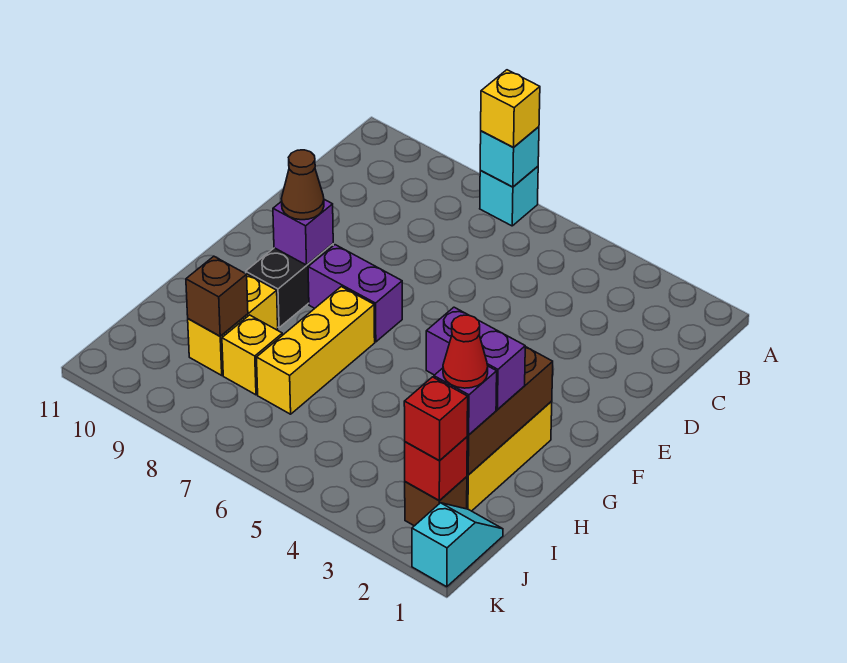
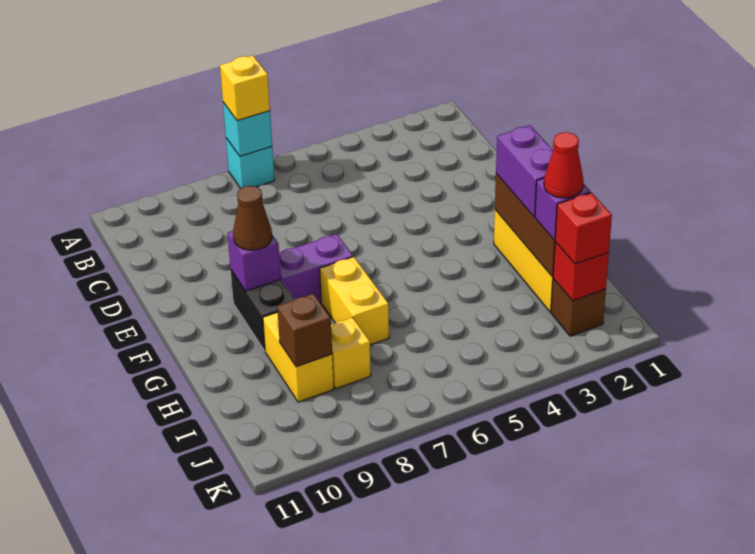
yellow brick G7:I7 level 1 -> yellow brick G7:H7 level 1
purple brick H2:H3 level 3 -> purple brick G2:H2 level 3
cyan slope J1:K1 level 1 top K -> none

